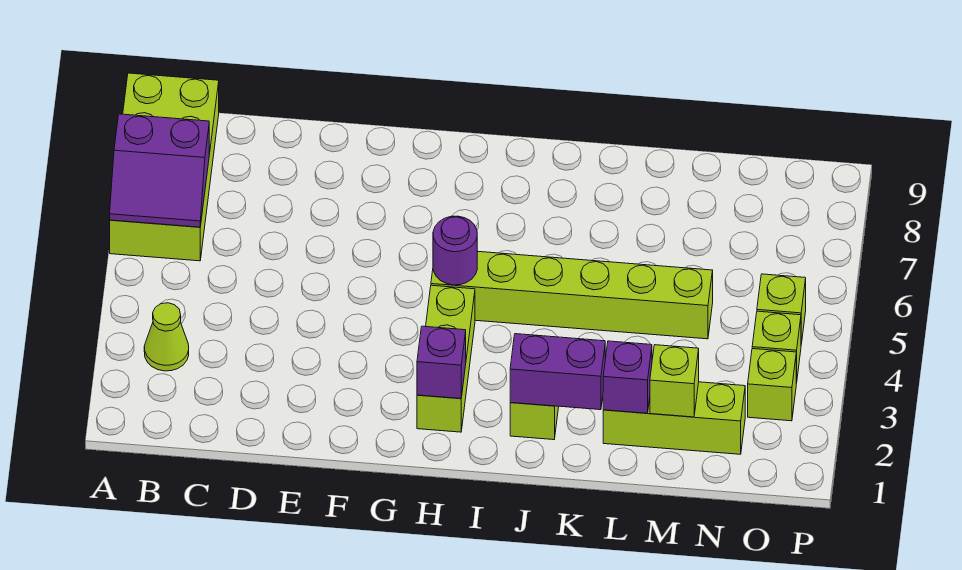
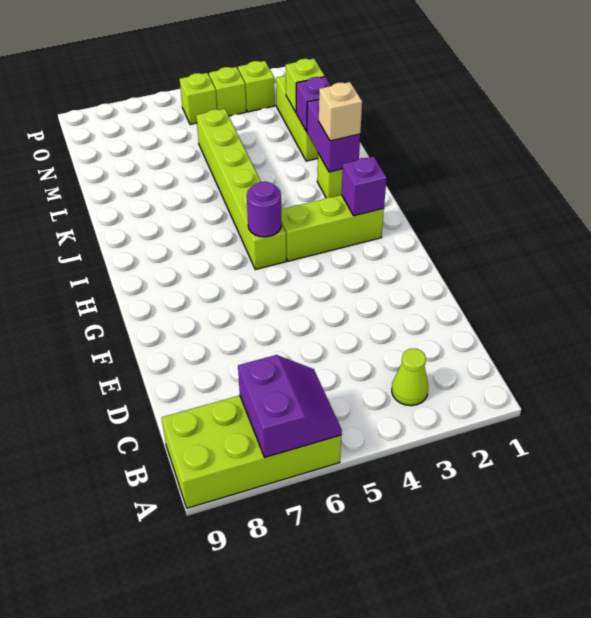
none -> tan brick J2 level 3

